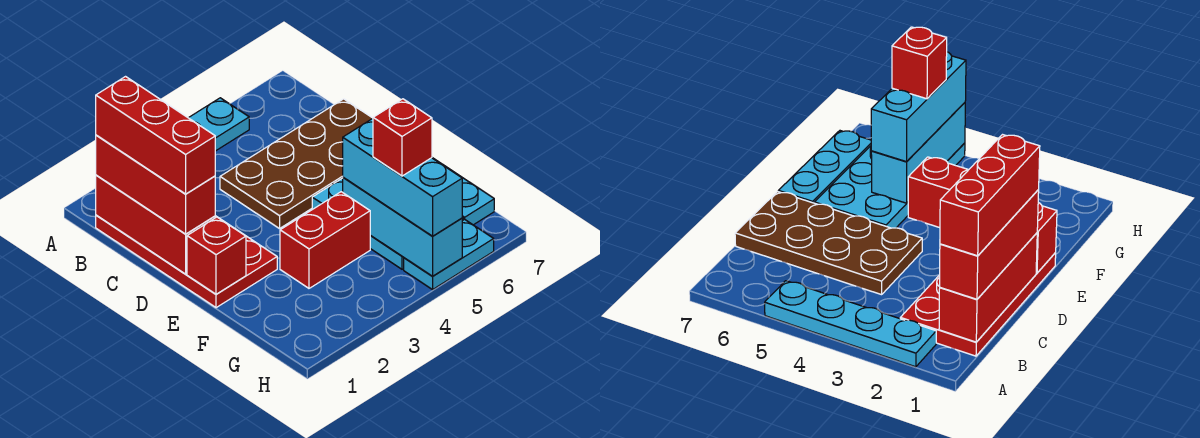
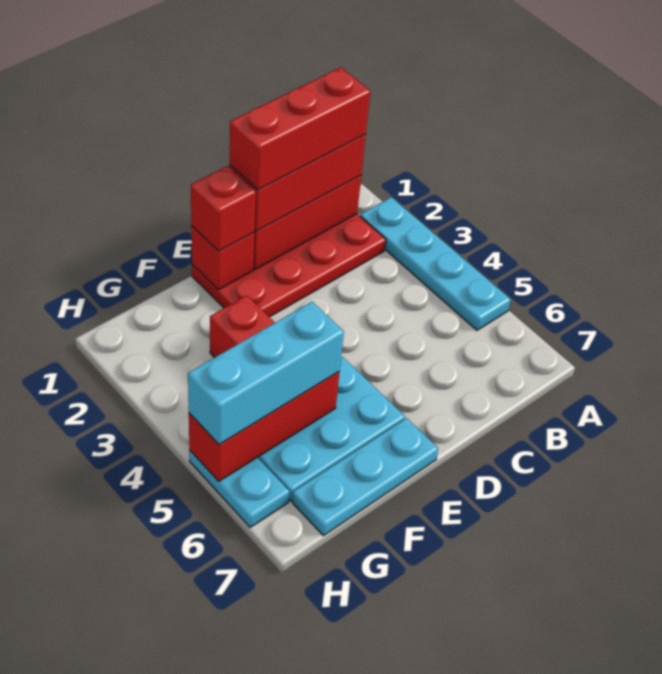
brown plate C4:D7 level 1 -> none
cyan brick F5:H5 level 2 -> red brick F5:H5 level 2
red brick G5 level 4 -> red brick E1 level 3

